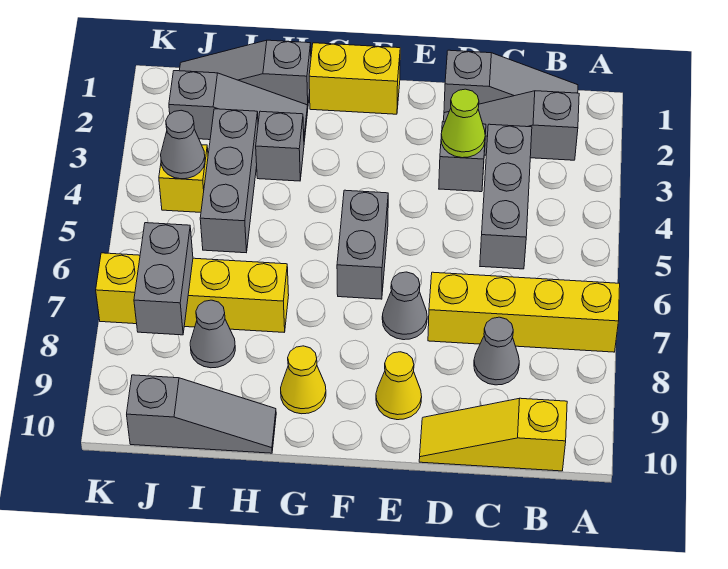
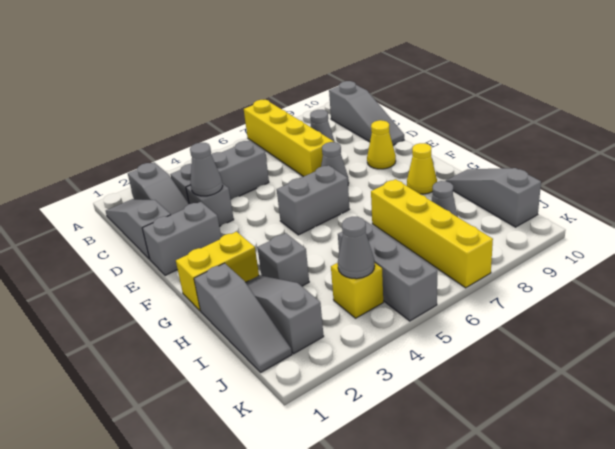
yellow slope B10:D10 level 1 top B -> grey slope B10:D10 level 1 top B
lime cone D3 level 2 -> grey cone D3 level 2
yellow brick F1:G1 level 1 -> yellow brick G1:G2 level 1
grey brick I3:I5 level 1 -> grey brick I5:K5 level 1
grey brick J7:J8 level 2 -> grey brick E1:E2 level 1

